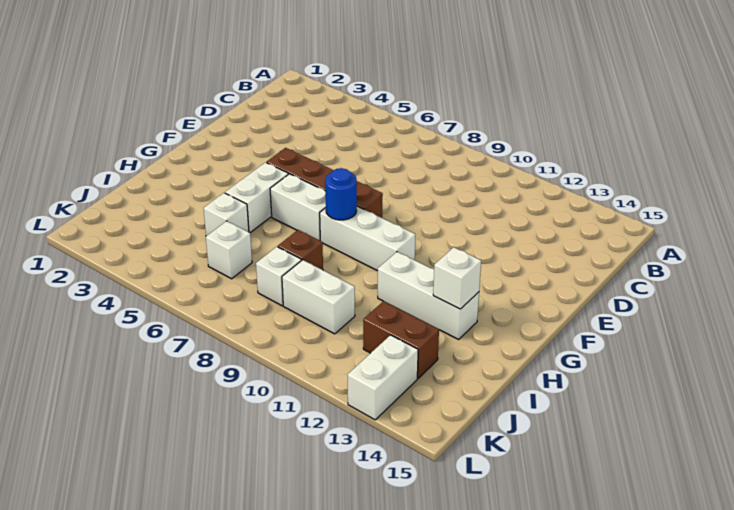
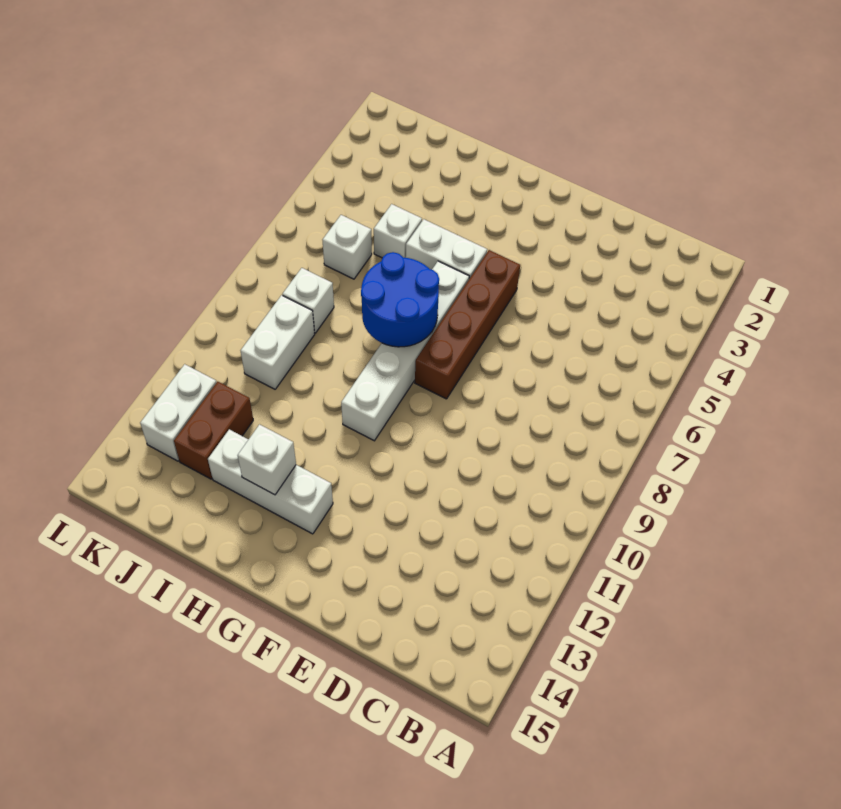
blue round brick G8 level 2 -> blue round brick G7:H8 level 2
white brick H11:H13 level 1 -> white brick G13:I13 level 1
brown brick I8 level 1 -> none
white brick K13:L13 level 1 -> white brick K12:K13 level 1

